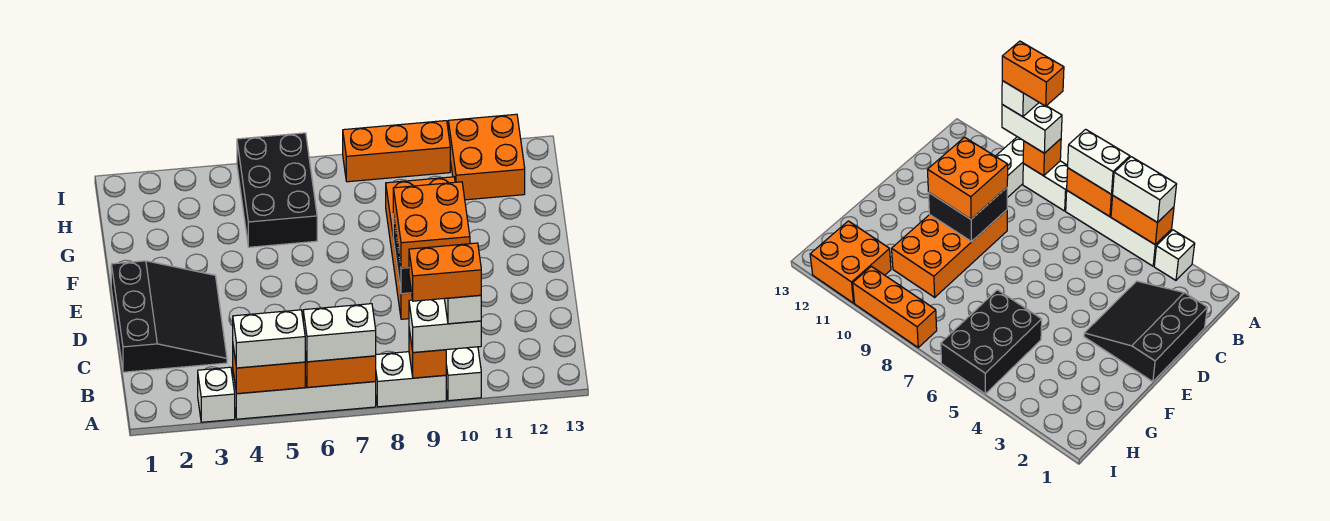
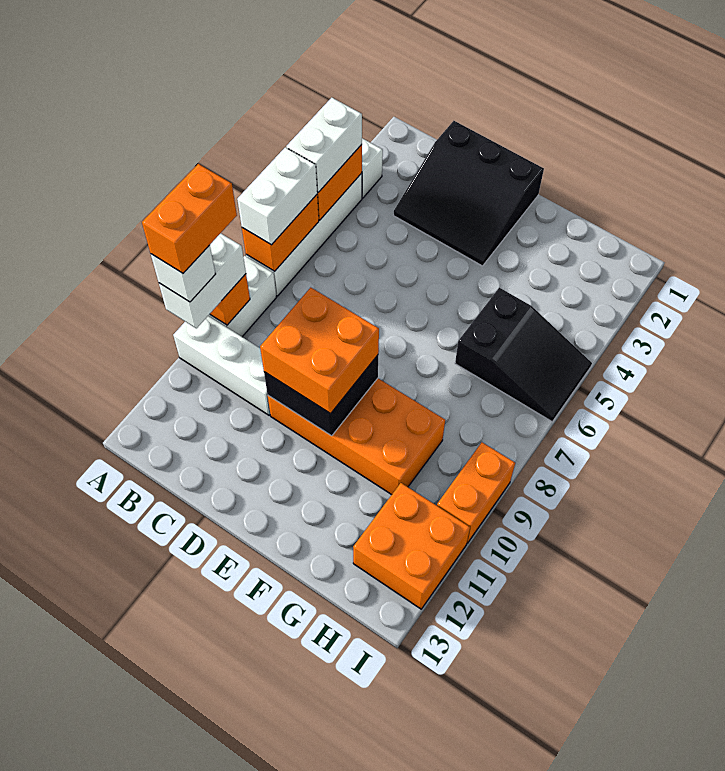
black brick G5:I6 level 1 -> black slope G5:I6 level 1 top G
orange brick I8:I10 level 1 -> orange brick I9:I10 level 1

